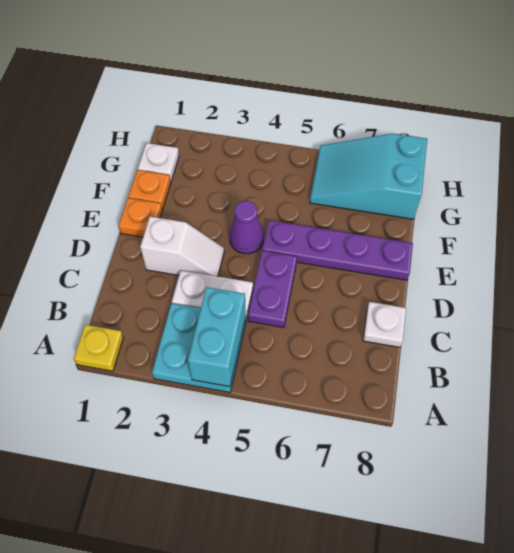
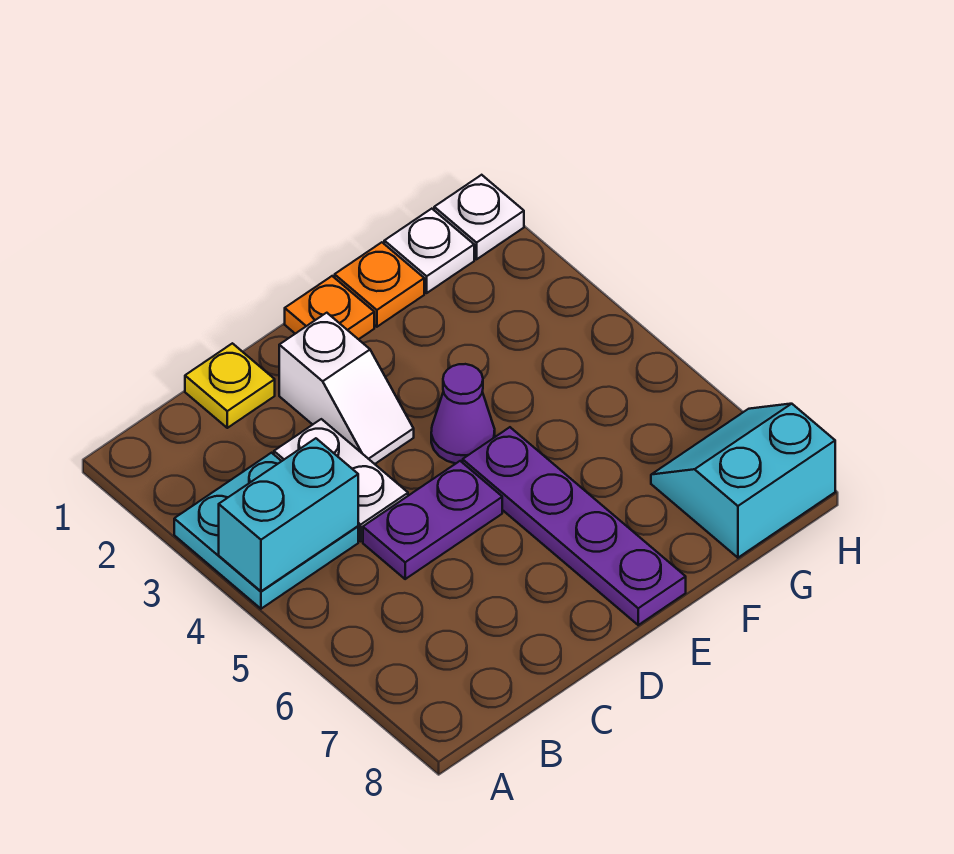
yellow plate A1 level 1 -> yellow plate C1 level 1
white plate C8 level 1 -> white plate H1 level 1
cyan slope G6:H8 level 1 top 8 -> cyan slope G7:H8 level 1 top 8

